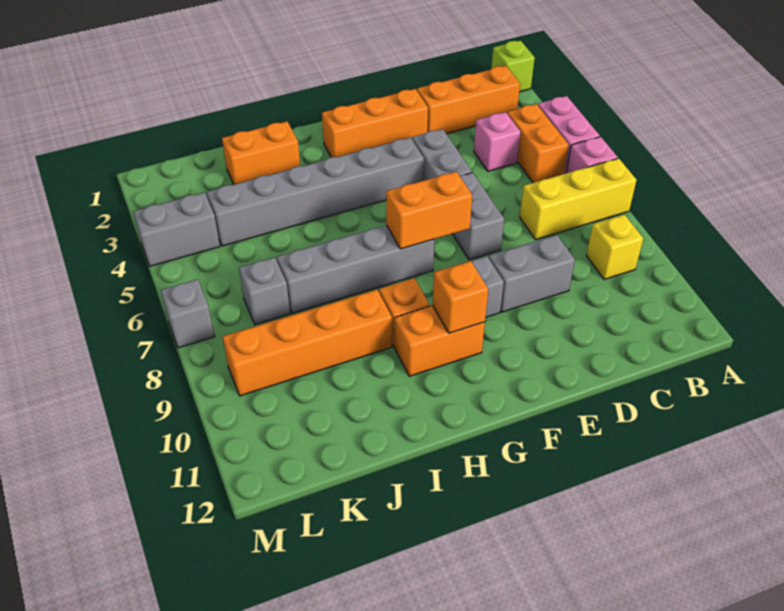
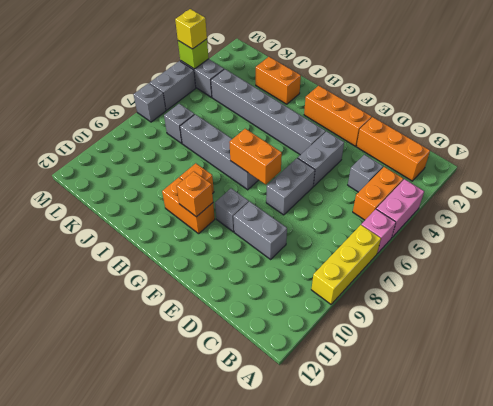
lime brick A1 level 1 -> lime brick M4 level 2
yellow brick A7:C7 level 1 -> yellow brick A7:A9 level 1
yellow brick B9 level 1 -> yellow brick M4 level 3
pink brick C4 level 1 -> grey brick C4 level 1
orange brick I9:L9 level 1 -> none
none -> grey brick M5:M6 level 1

